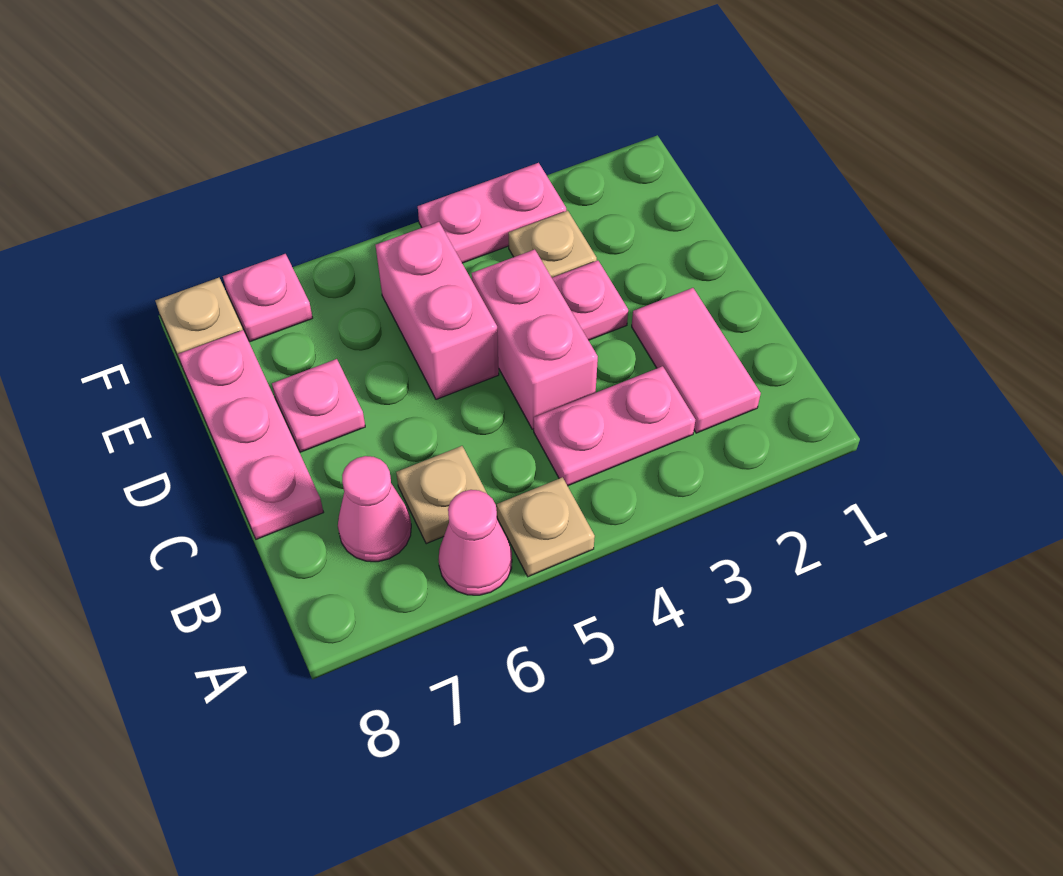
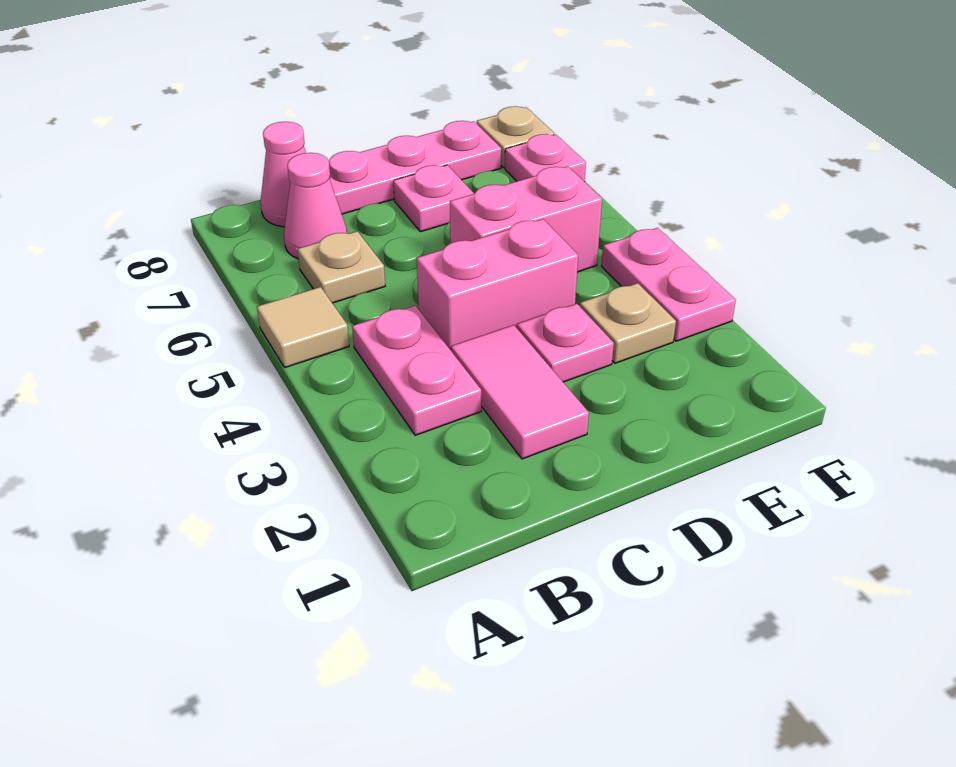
tan plate A5 level 1 -> tan tile A5 level 1
pink cone A6 level 1 -> pink cone B8 level 1
pink tile B2:C2 level 1 -> pink tile C2:C3 level 1

